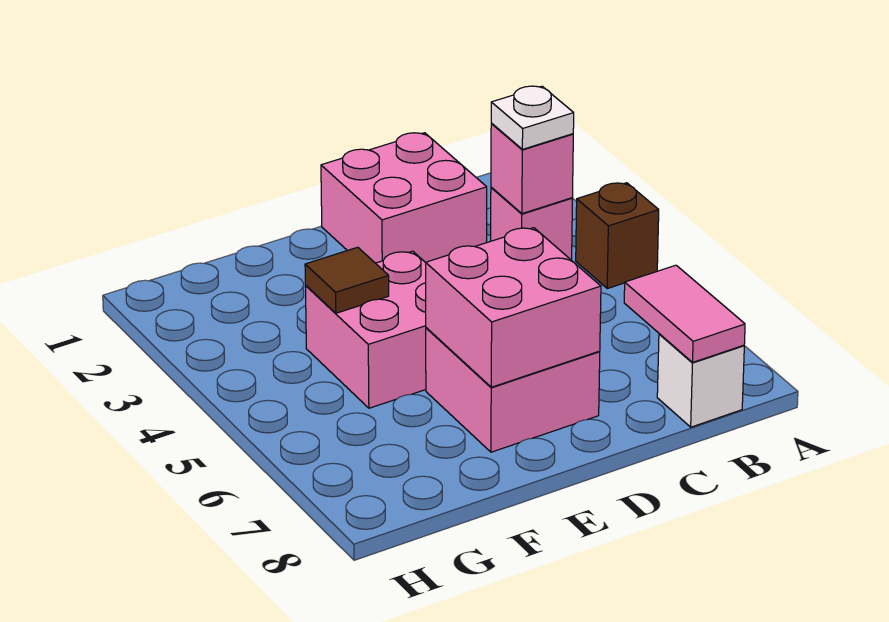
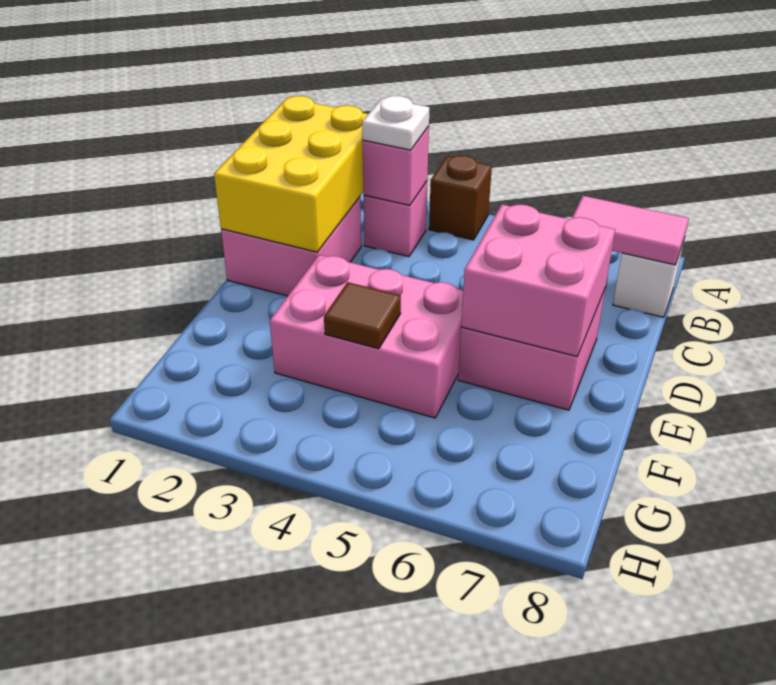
none -> yellow brick B1:D2 level 2
pink brick E4:F5 level 1 -> pink brick E3:F5 level 1

